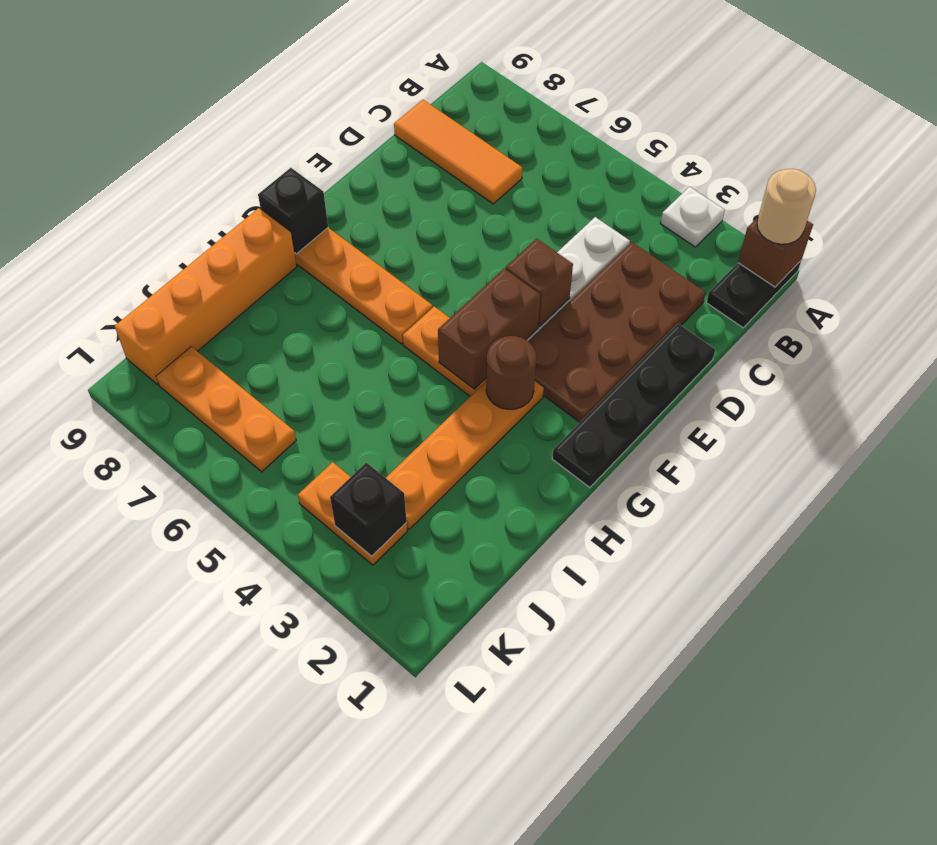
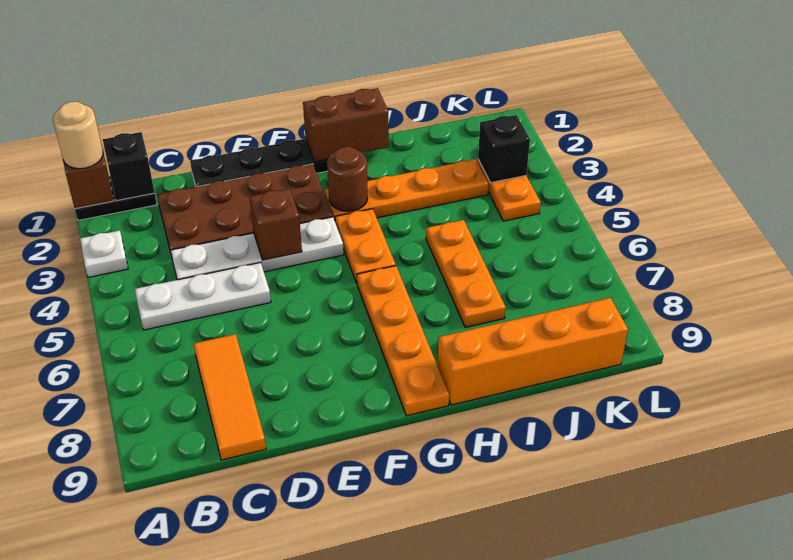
none -> white plate B5:D5 level 1
brown brick F4:G4 level 2 -> brown brick G1:H1 level 2
black brick G9 level 2 -> black brick B1 level 2
orange plate K6:K8 level 1 -> orange plate I5:I7 level 1

